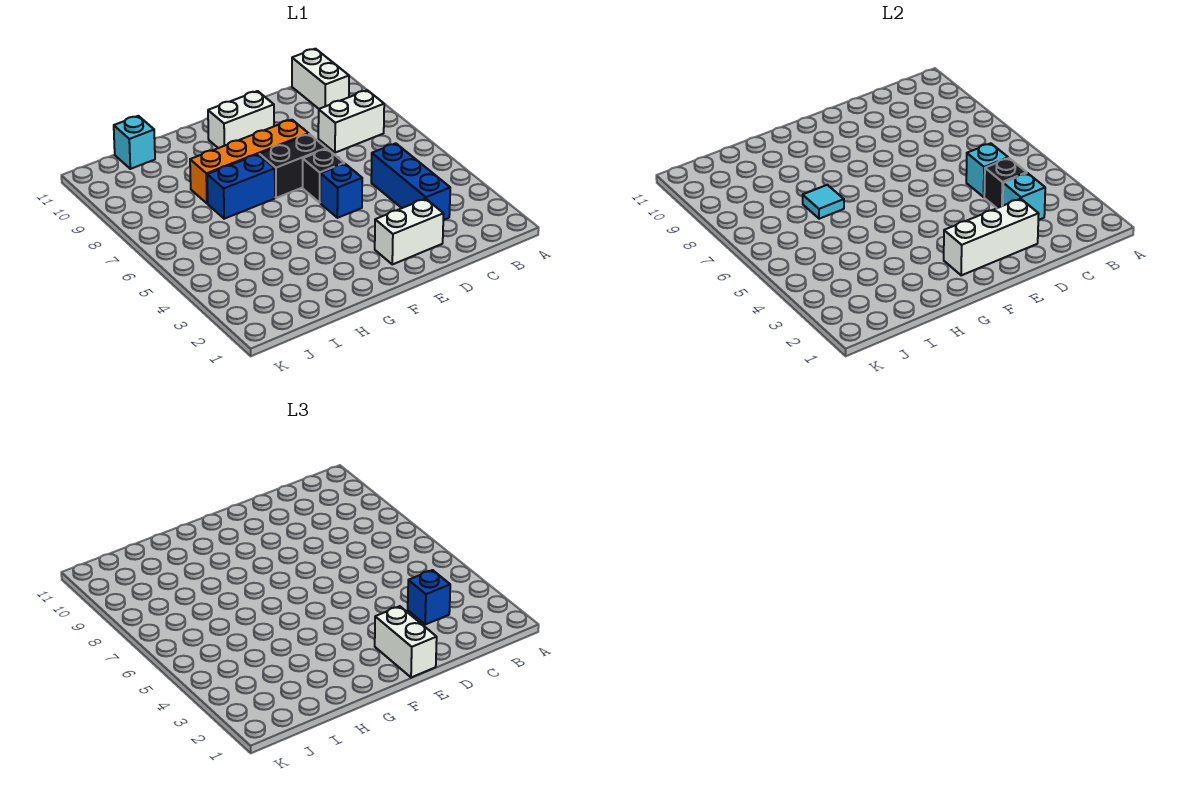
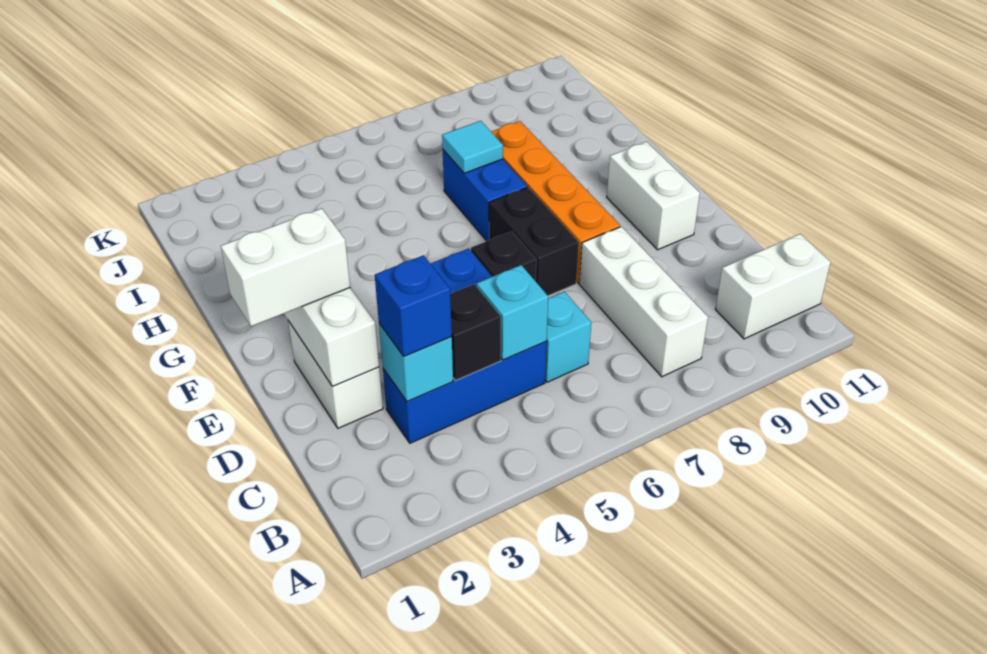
white brick B8:C8 level 1 -> white brick B8:D8 level 1
cyan brick I11 level 1 -> cyan brick C6 level 1

